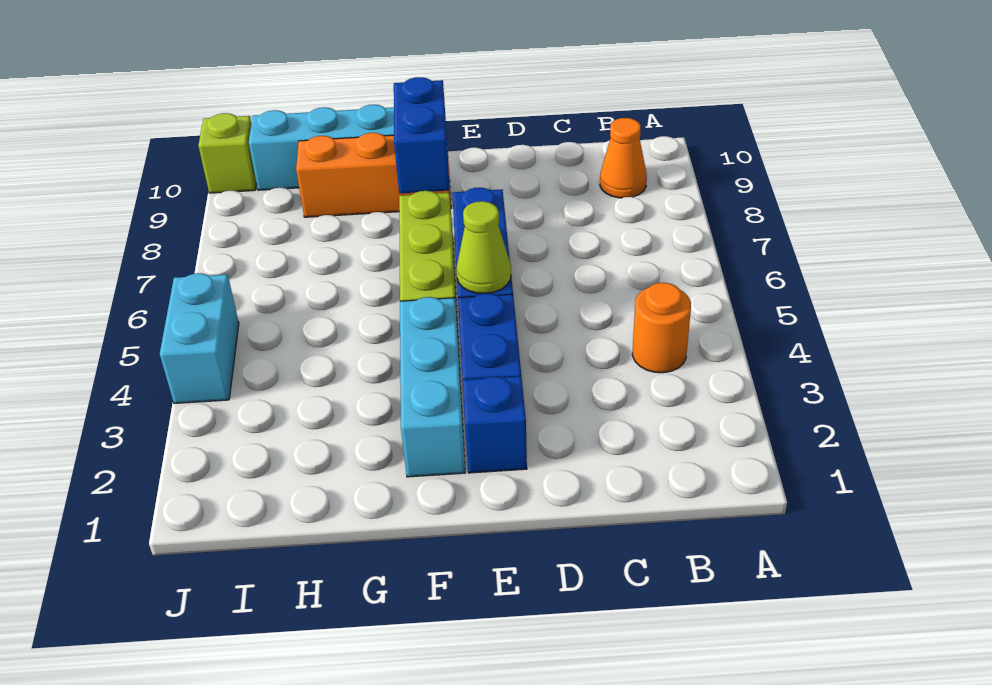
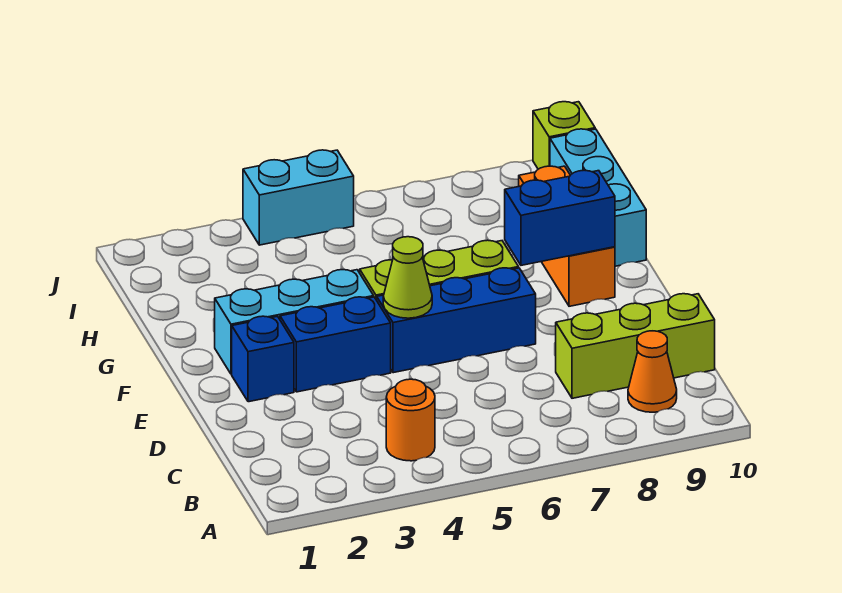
none -> lime brick C8:C10 level 1

